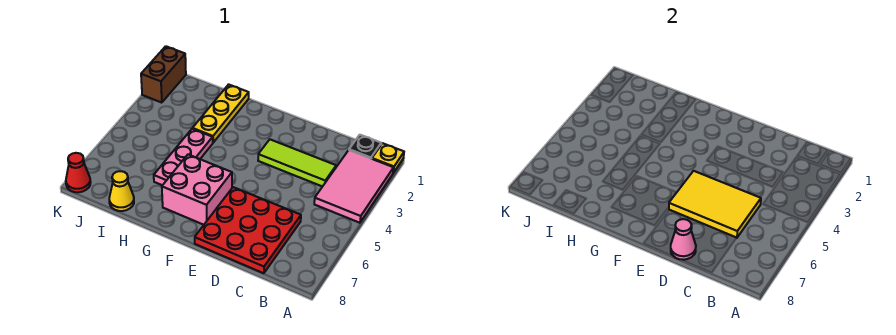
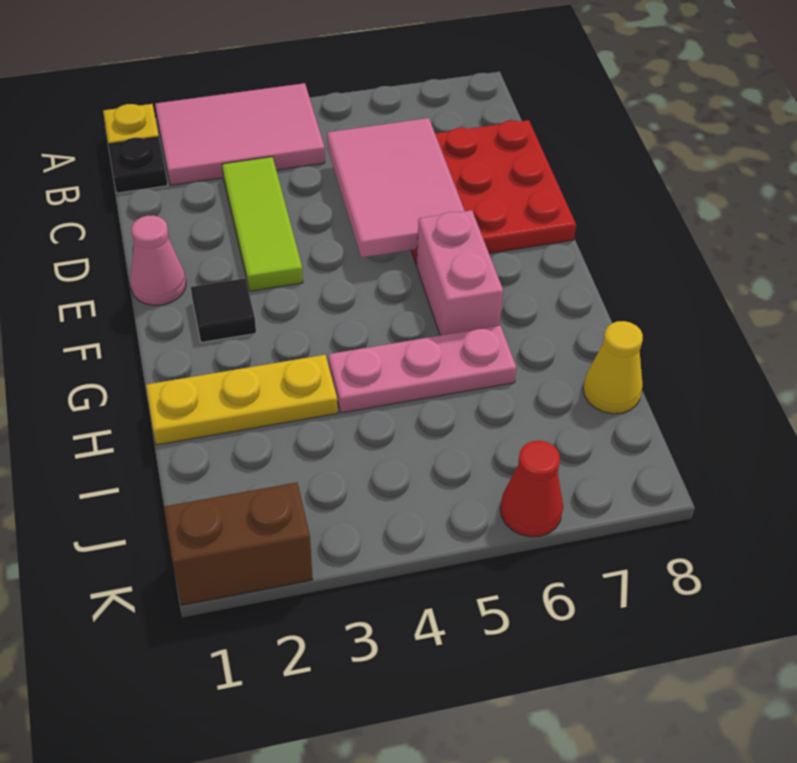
yellow tile C5:E6 level 2 -> pink tile C5:E6 level 2
pink cone D8 level 2 -> pink cone E1 level 1
none -> black tile F2 level 1
pink brick F6:G7 level 1 -> pink brick F6:G6 level 1
red cone K8 level 1 -> red cone K6 level 1

